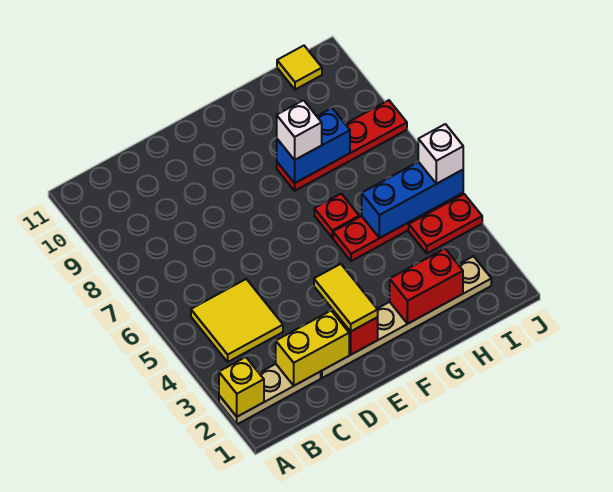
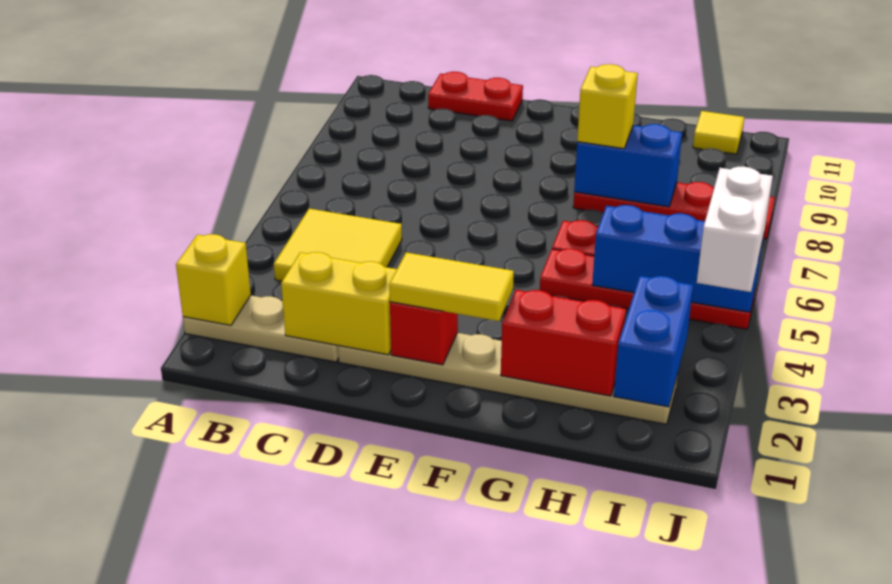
yellow tile E2:E3 level 3 -> yellow tile E2:F2 level 3
white brick G8 level 3 -> yellow brick G8 level 3
none -> blue brick I2:I3 level 2
red plate I4:J4 level 1 -> red plate C11:D11 level 1
white brick J5 level 3 -> white brick J4:J5 level 3

